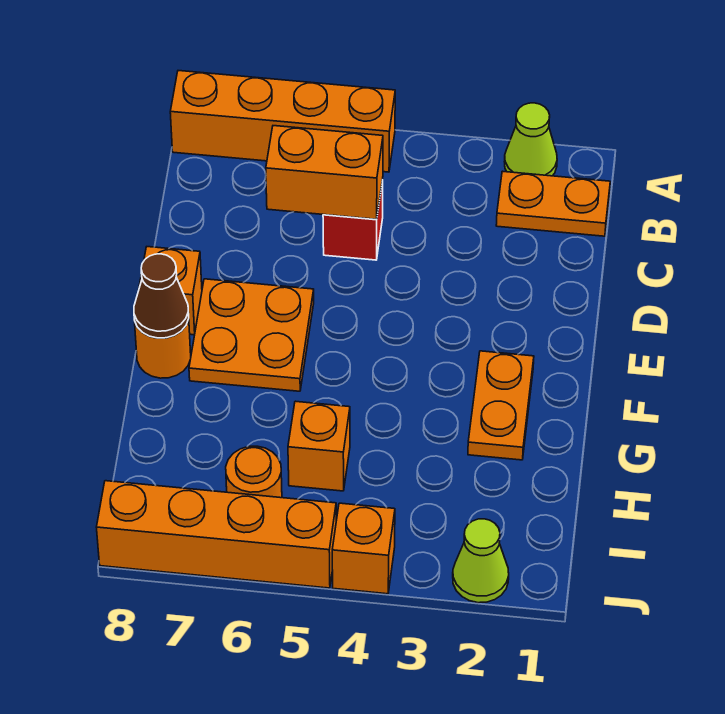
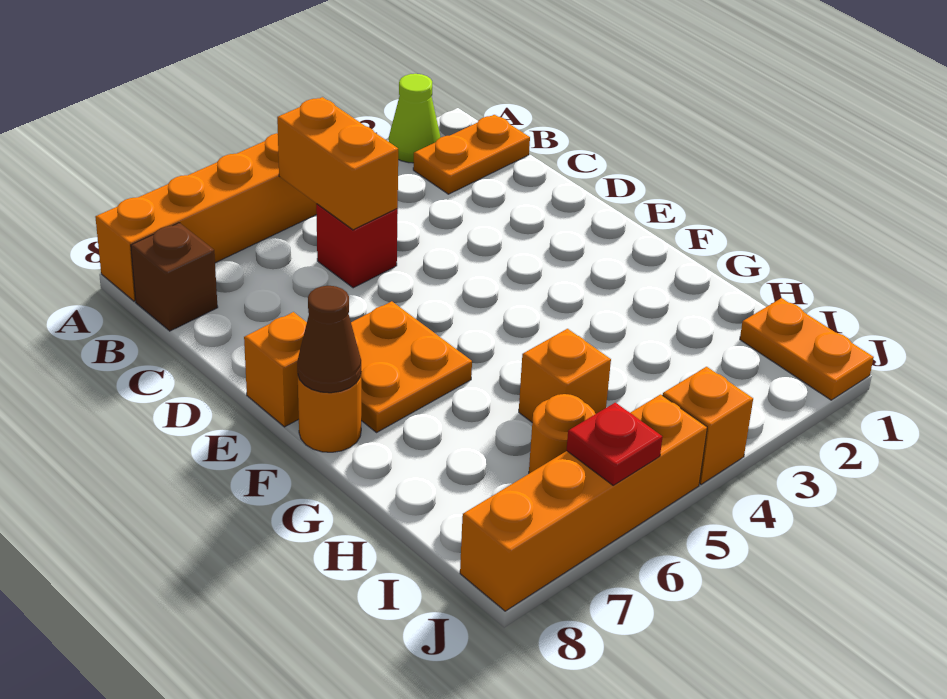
none -> brown brick B8 level 1
orange brick C5:C6 level 2 -> orange brick B5:C5 level 2
orange plate F2:G2 level 1 -> orange plate I1:J1 level 1
lime cone J2 level 1 -> none
none -> red plate J6 level 2

